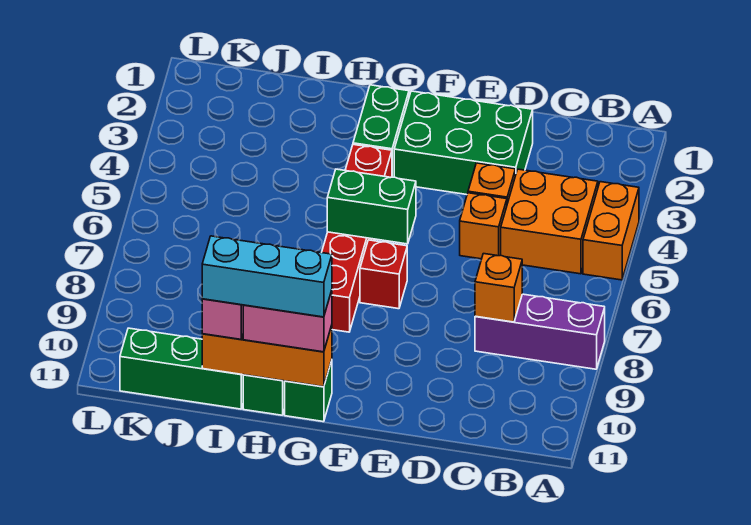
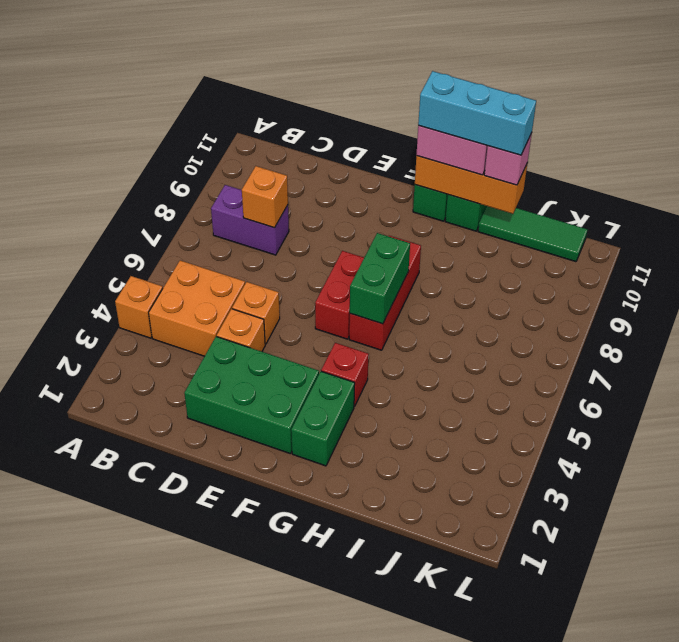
orange brick A4:A5 level 1 -> orange brick A4 level 1
purple brick A8:C8 level 1 -> purple brick B8:C8 level 1
green brick F6:G6 level 2 -> green brick G6:G7 level 2
red brick F7 level 1 -> red brick F6:F7 level 1
green brick I11:K11 level 1 -> green tile I11:K11 level 1

